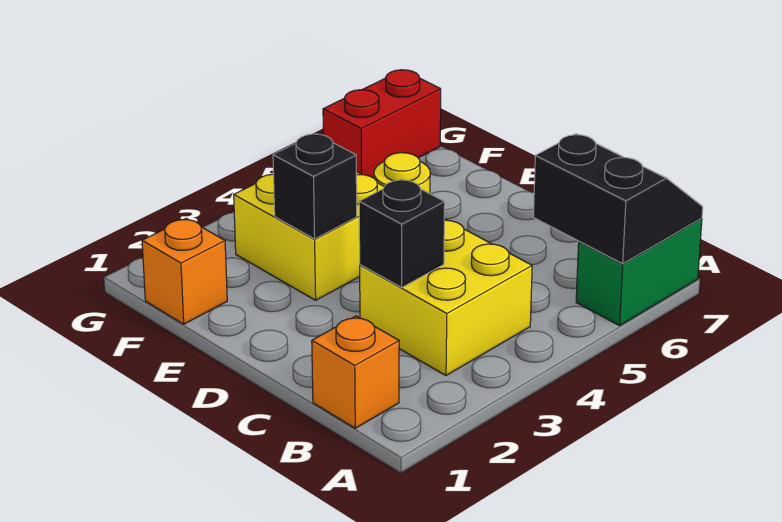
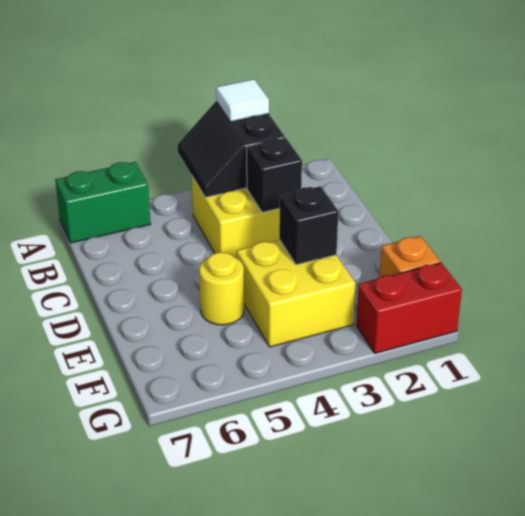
none -> white tile A3 level 3
black slope A6:B7 level 2 top 6 -> black slope A3:B4 level 2 top 3
orange brick B1 level 1 -> none
red brick G6:G7 level 1 -> red brick G1:G2 level 1

